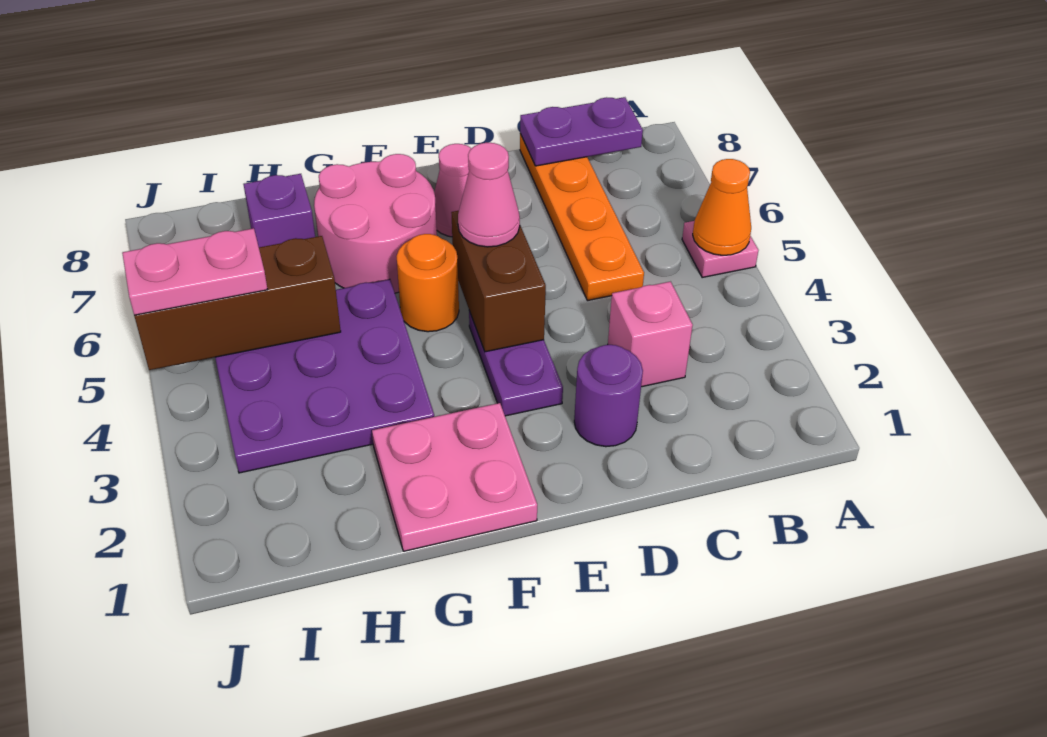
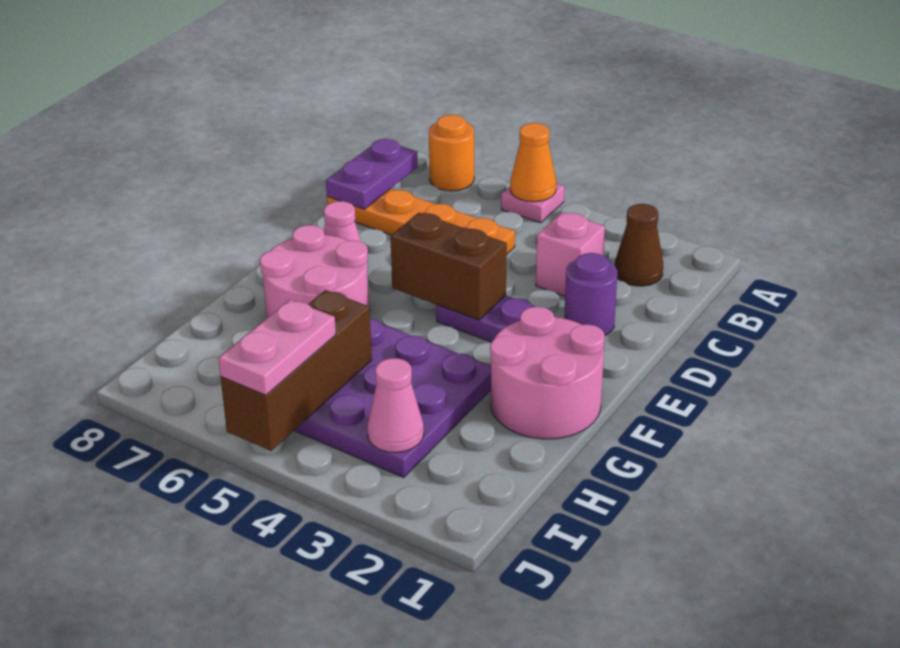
none -> brown cone B2 level 1
pink cone E5 level 3 -> pink cone I3 level 2
pink plate F1:G2 level 1 -> pink round brick F1:G2 level 1
orange round brick F5 level 1 -> orange round brick A7 level 1
purple brick H7 level 1 -> none

